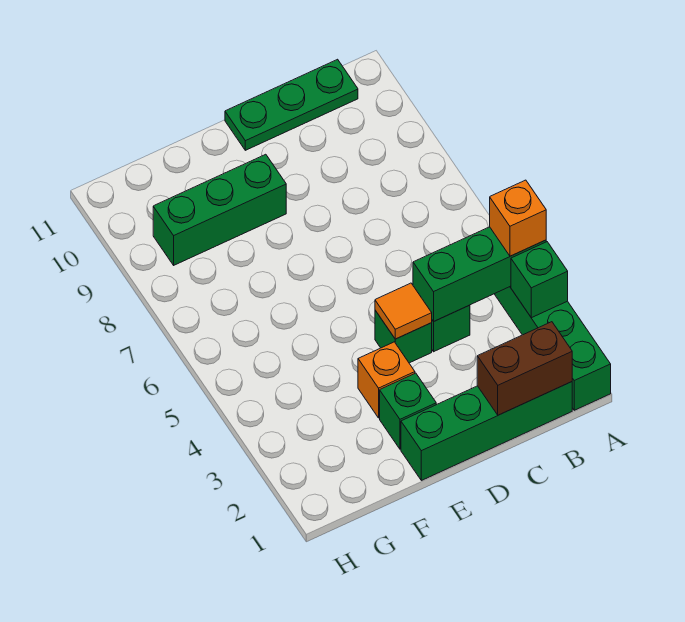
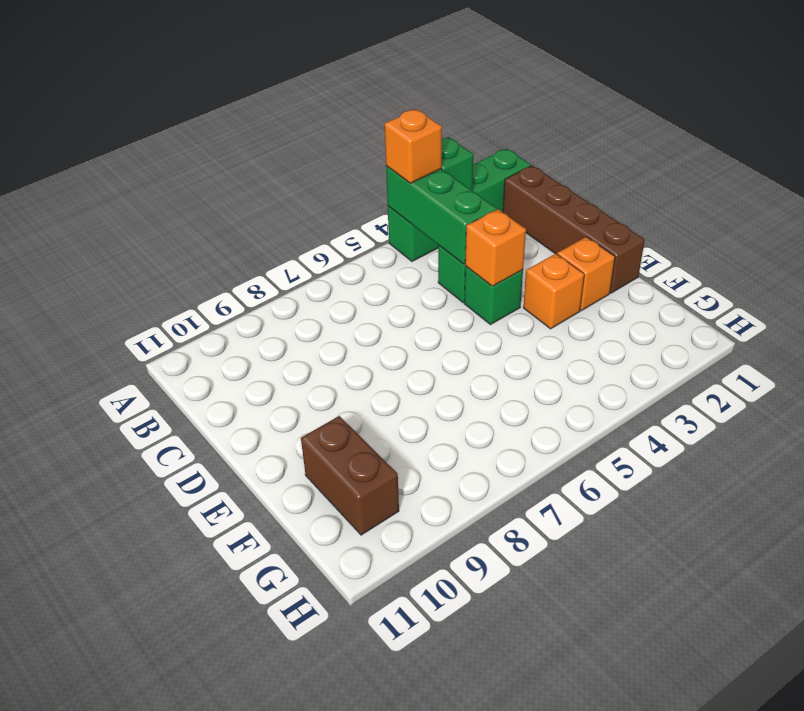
green brick B1:E1 level 1 -> brown brick B1:E1 level 1
brown brick B1:C1 level 2 -> brown brick F10:G10 level 1
green plate B11:D11 level 1 -> none
orange tile D4 level 2 -> orange brick D4 level 2
green brick E2 level 1 -> orange brick E2 level 1
green brick E9:G9 level 1 -> none

